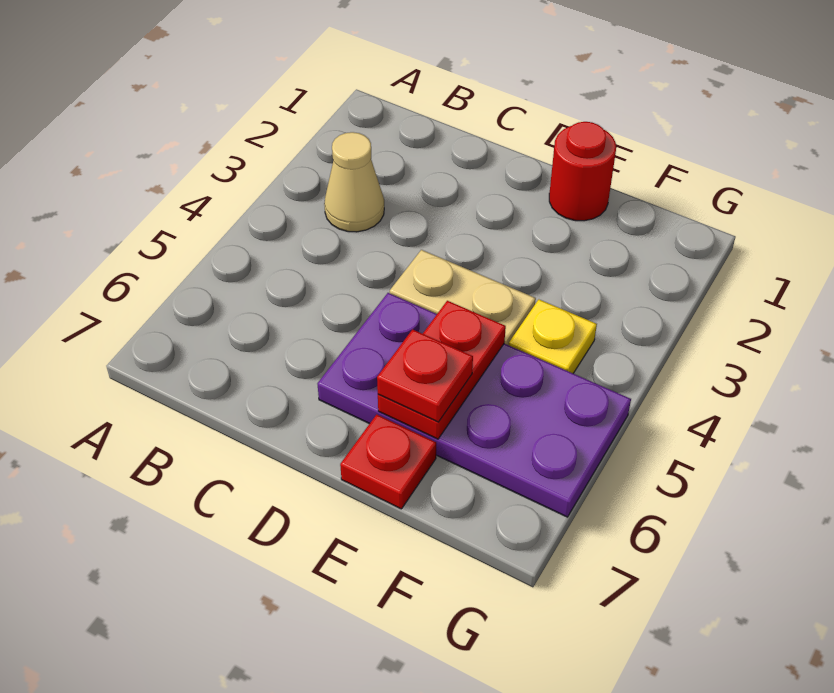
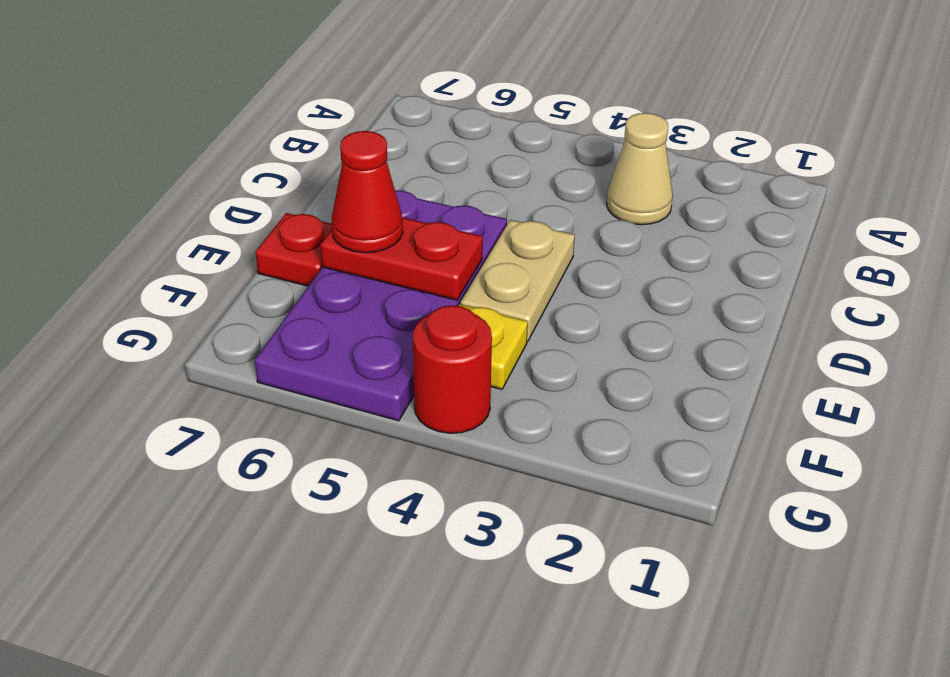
red round brick E1 level 1 -> red round brick G4 level 1
red plate E6 level 3 -> red cone E6 level 3

